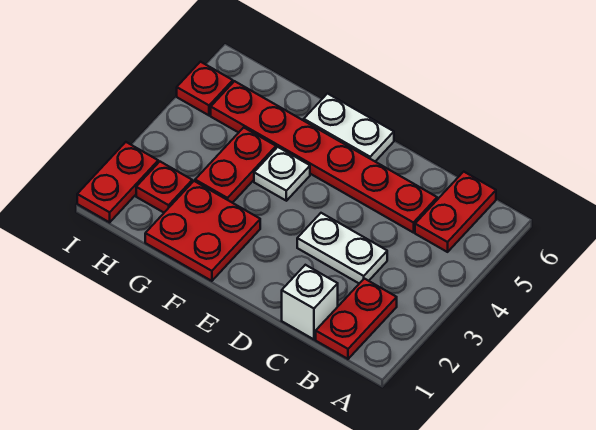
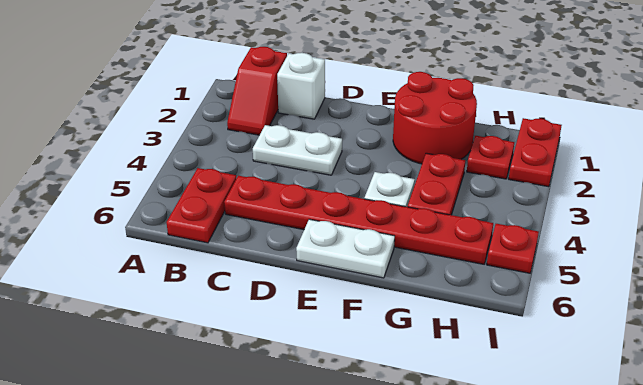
red plate B1:B2 level 1 -> red slope B1:B2 level 1 top 1
red plate F1:G2 level 1 -> red round brick F1:G2 level 1

